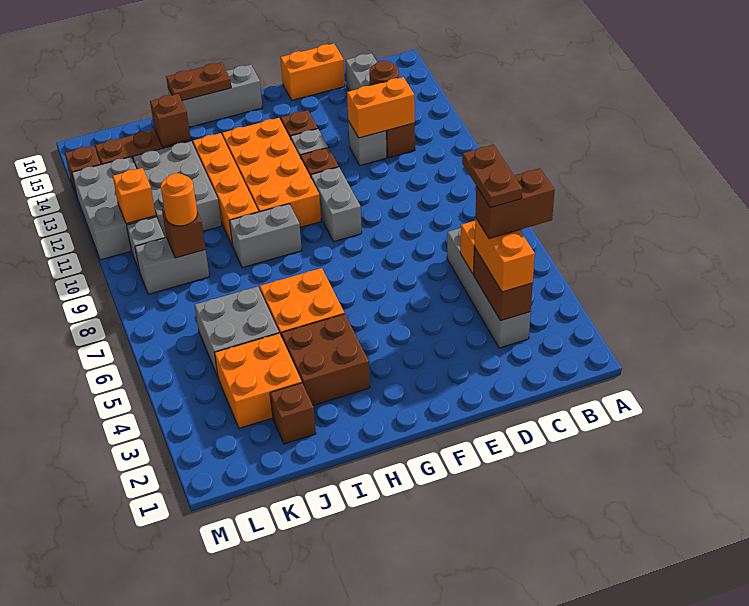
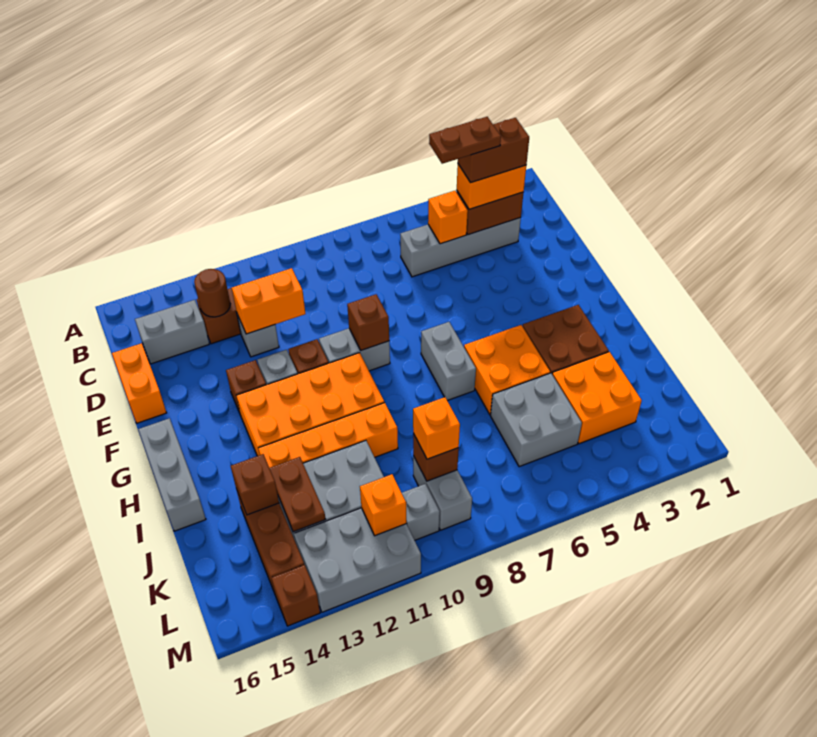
brown brick B4:C4 level 4 -> brown brick C3:C4 level 4
orange brick C12:D12 level 2 -> orange brick D11:D12 level 2
grey brick H9:I9 level 1 -> grey brick G7:H7 level 1
brown plate H16:I16 level 2 -> brown plate J13:K13 level 2
brown brick J2 level 1 -> brown brick F9 level 2
orange round brick K9 level 3 -> orange brick K9 level 3

